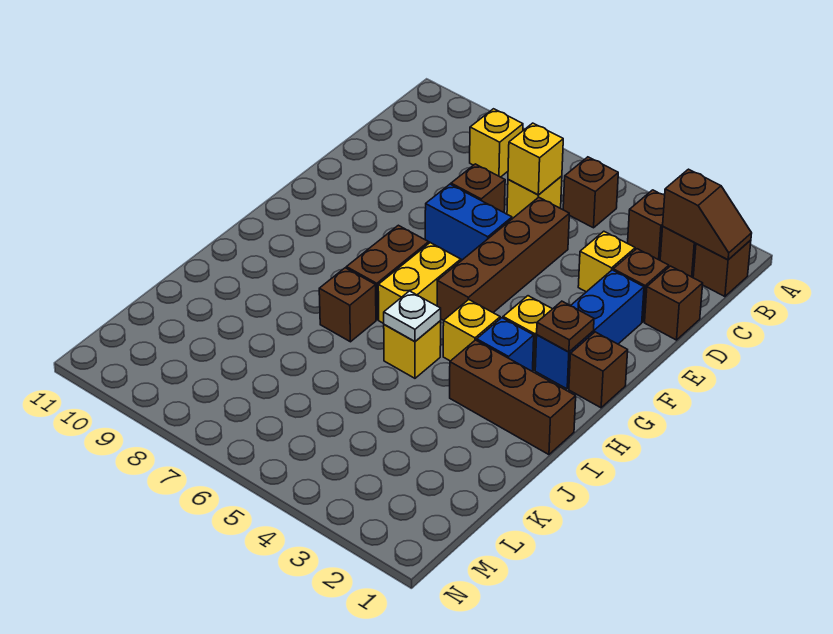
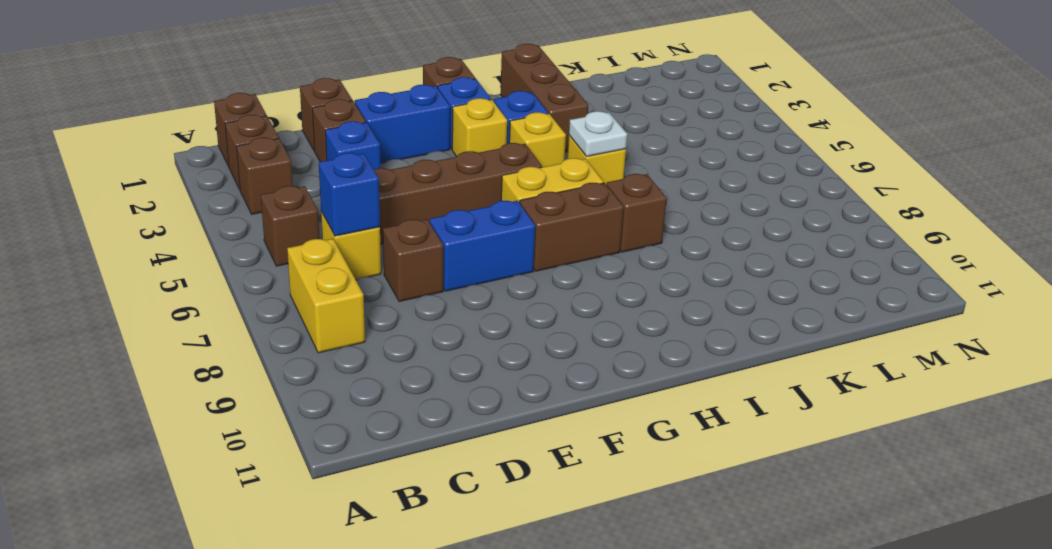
brown slope B1:B2 level 2 top 2 -> none
yellow brick B8 level 1 -> yellow brick B7:B8 level 1
yellow brick C6 level 2 -> blue brick C6 level 2
yellow brick D3 level 1 -> blue brick D3 level 1
blue brick E6:E7 level 1 -> blue brick E7:F7 level 1
brown plate G2 level 2 -> none

